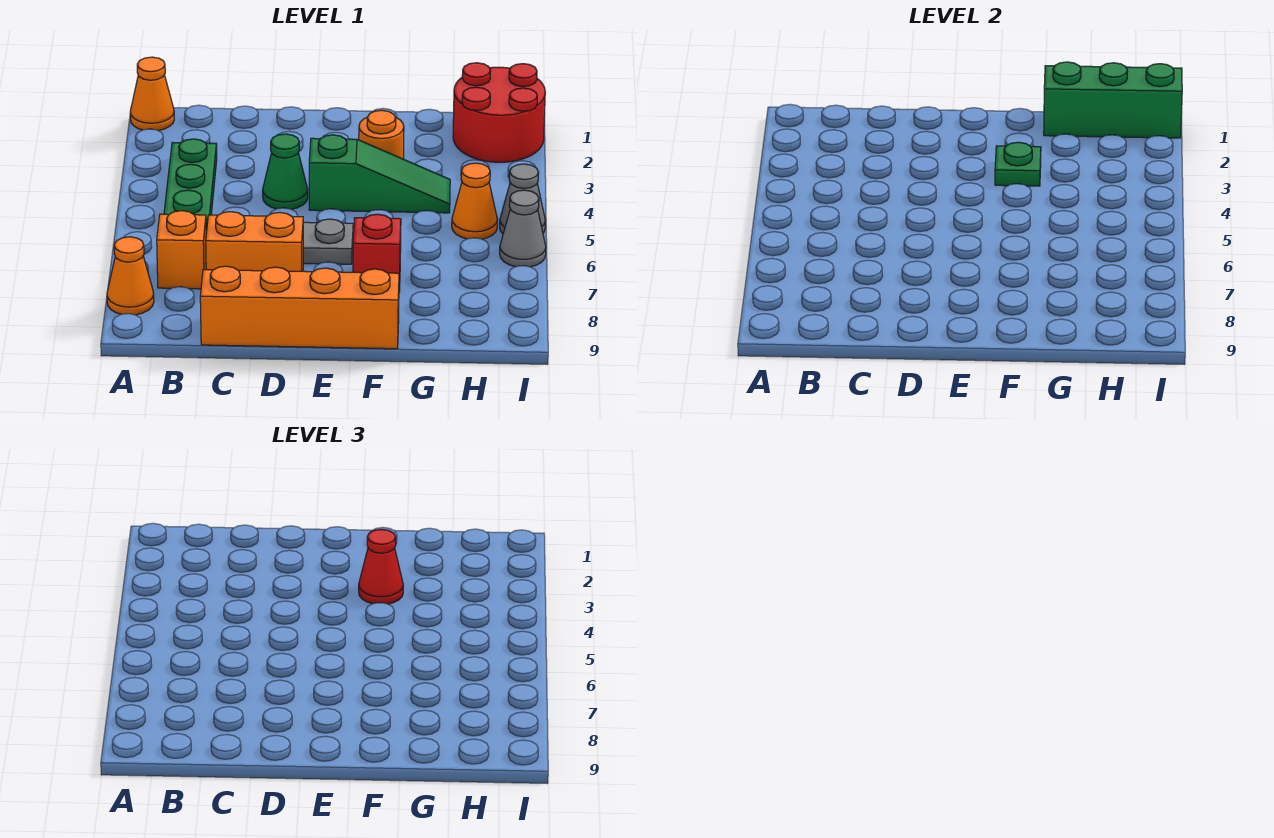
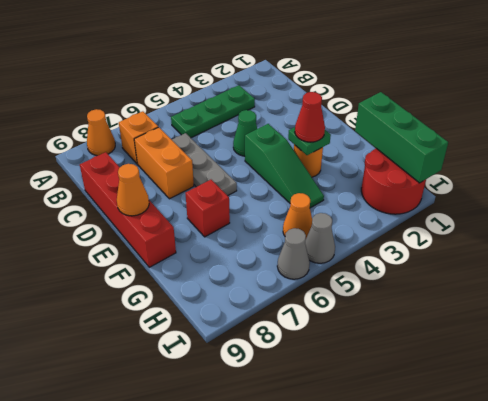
orange cone A1 level 1 -> orange cone E9 level 2
orange brick C9:F9 level 1 -> red brick C9:F9 level 1

